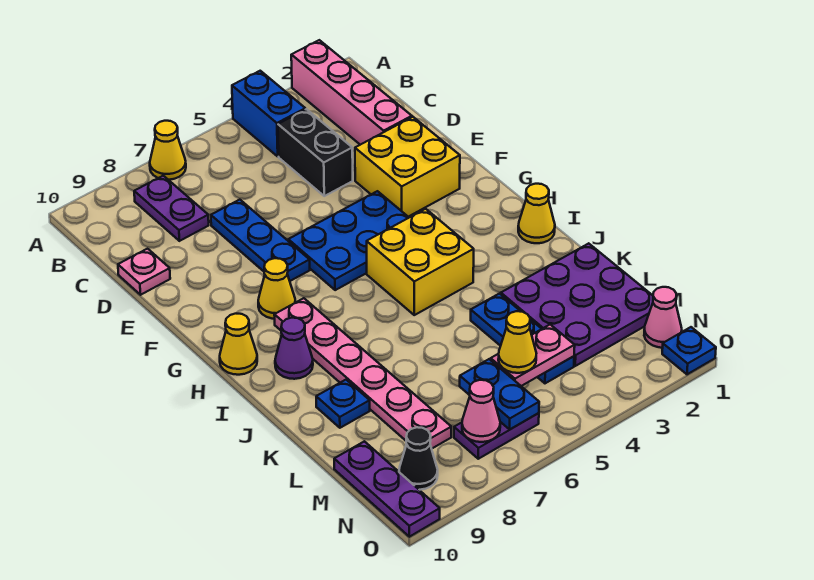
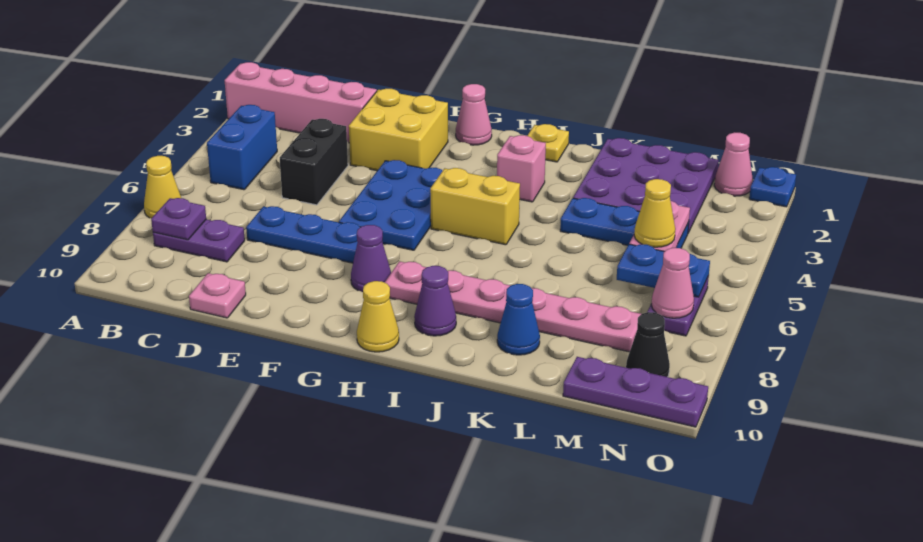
blue brick A4:B4 level 1 -> blue brick B4:B5 level 1
none -> purple plate B8 level 2
black brick C4:D4 level 1 -> black brick D4:D5 level 1
none -> pink cone G1 level 1
yellow cone G8 level 1 -> purple cone G8 level 1
yellow brick H4:I5 level 1 -> yellow brick H5:I5 level 1
yellow cone I1 level 1 -> yellow plate I1 level 1
none -> pink brick I3 level 1
blue plate K9 level 1 -> blue cone K9 level 1

